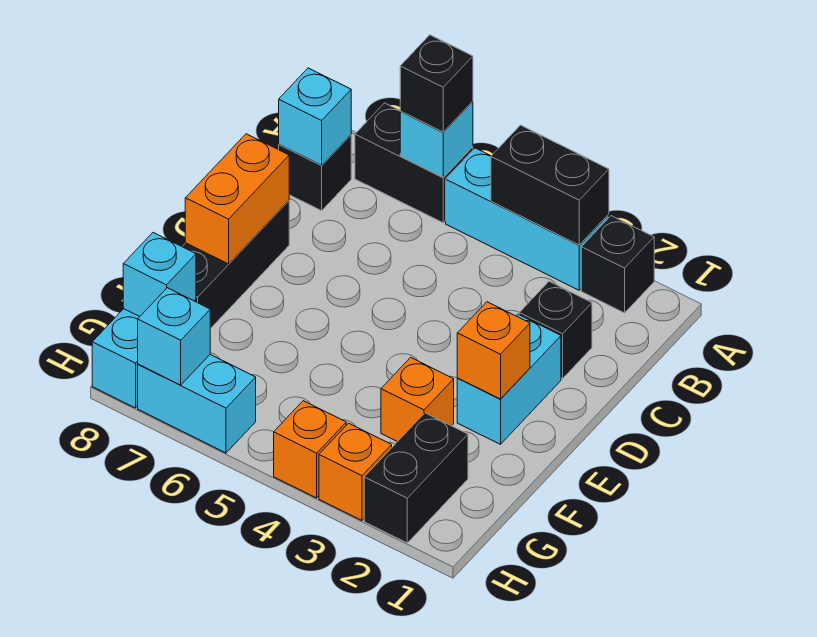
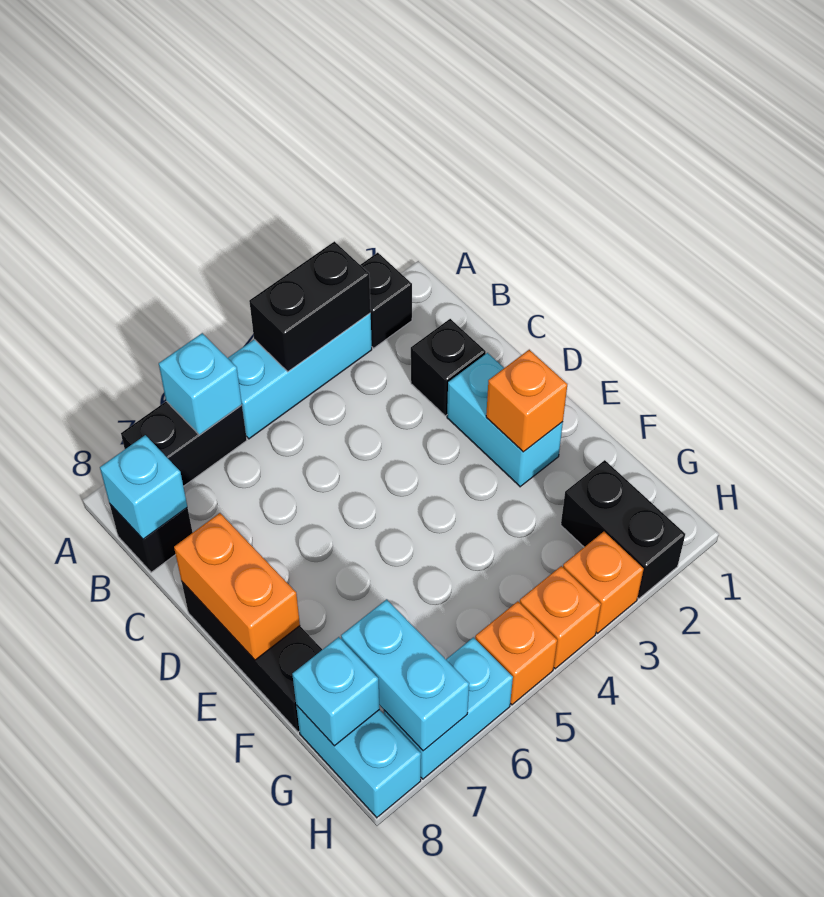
black brick A6 level 3 -> none
orange brick F3 level 1 -> orange brick H5 level 1
cyan brick H7 level 2 -> cyan brick G7:H7 level 2

